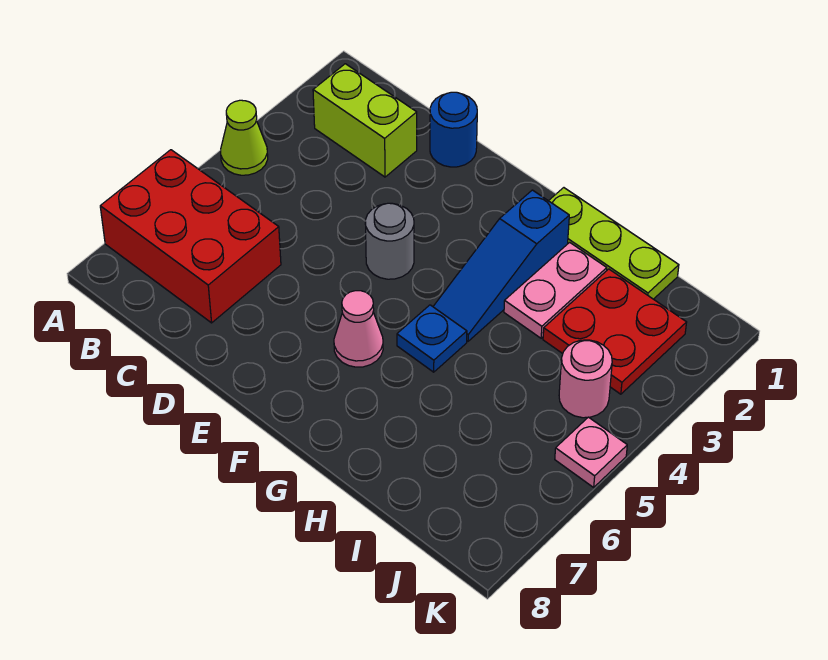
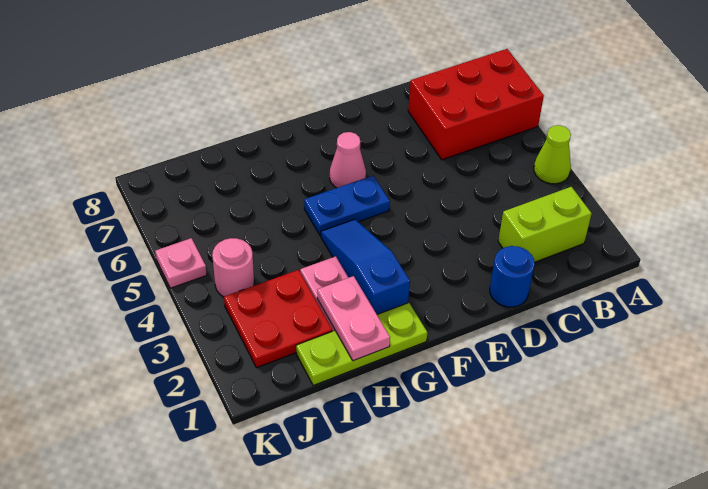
grey round brick E4 level 1 -> none
blue plate G5 level 1 -> blue plate F5:G5 level 1
none -> pink plate H1:H2 level 2

